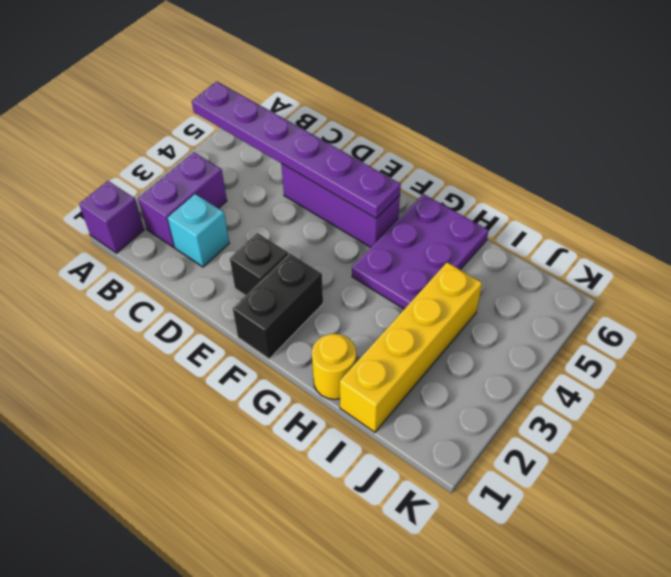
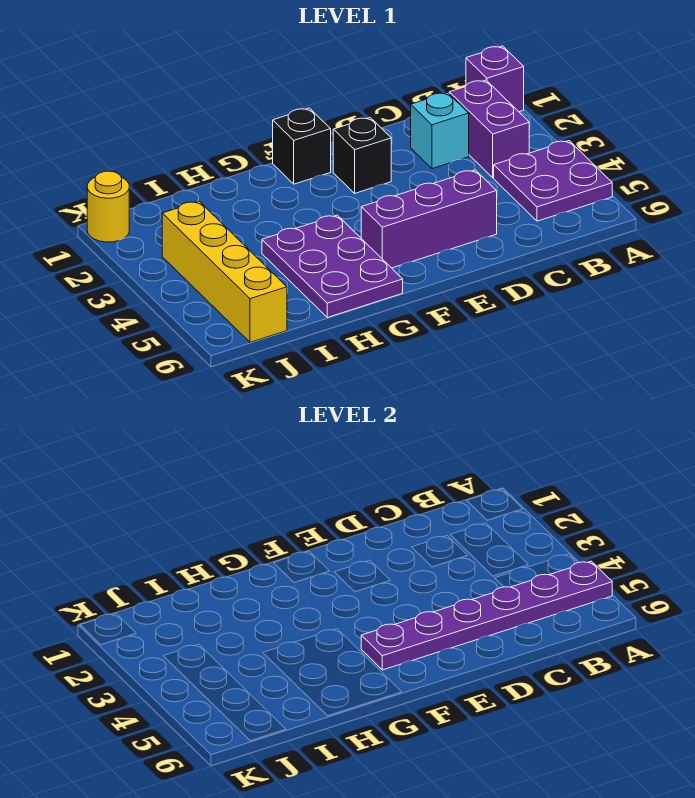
none -> purple plate A4:B5 level 1
black brick F1:F2 level 1 -> black brick F1 level 1
yellow round brick H1 level 1 -> yellow round brick K1 level 1
yellow brick I1:I4 level 1 -> yellow brick J3:J6 level 1

